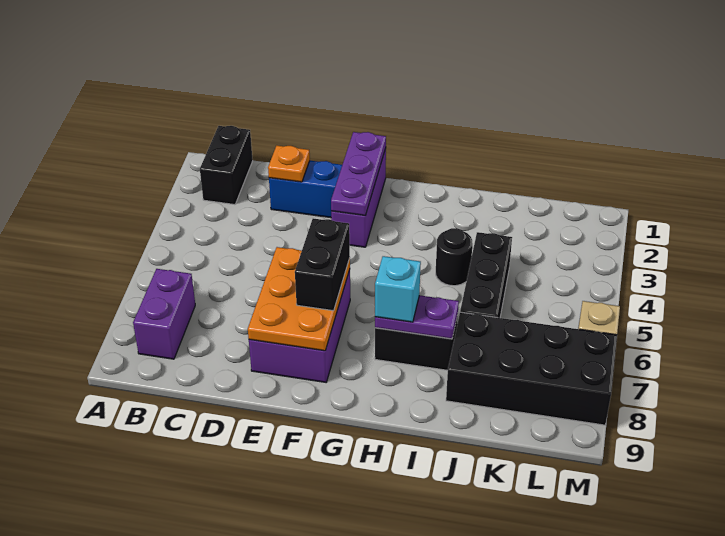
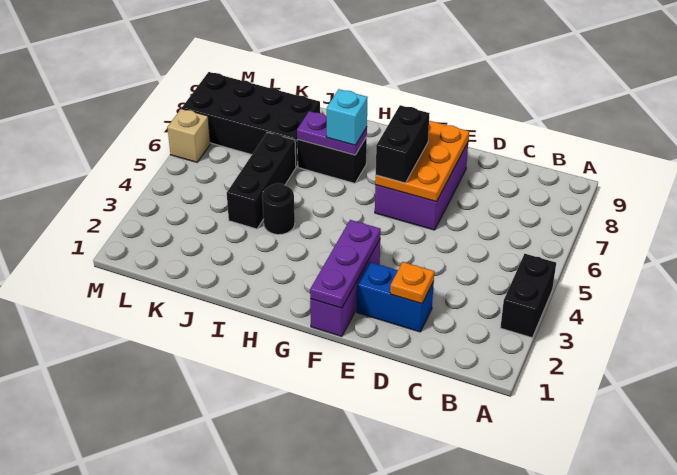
black brick B1:B2 level 1 -> black brick A3:A4 level 1
purple brick B7:B8 level 1 -> none

